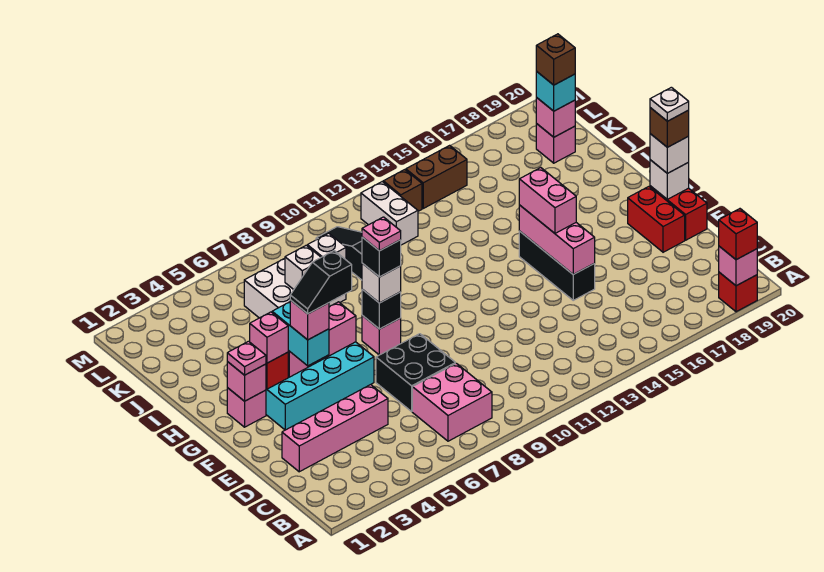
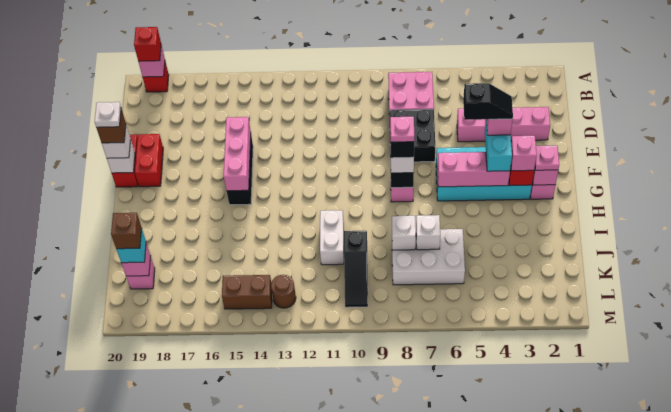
pink brick F15:G15 level 3 -> none
white brick K12:L12 level 1 -> white brick I11:J11 level 1
brown brick L13 level 1 -> brown round brick L13 level 1

